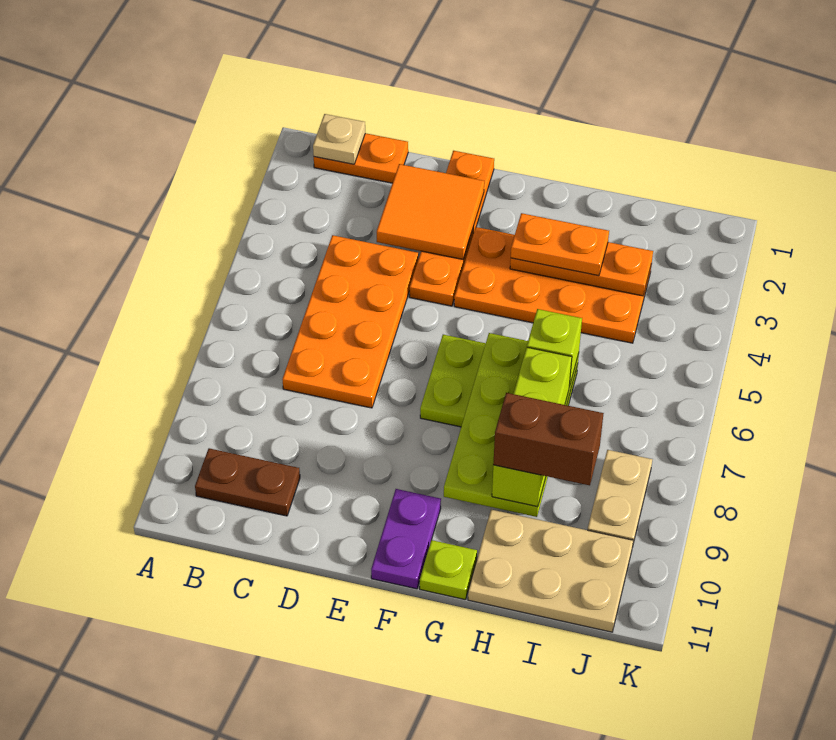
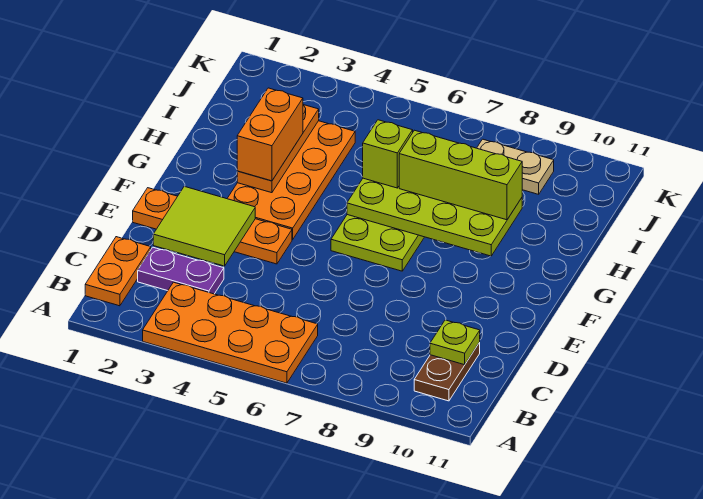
tan plate B1 level 2 -> none
orange plate C4:D7 level 1 -> orange plate A3:B6 level 1
orange tile D2:E3 level 2 -> lime tile D2:E3 level 2
purple plate F10:F11 level 1 -> purple plate C2:C3 level 1
orange plate G3:H3 level 3 -> orange brick G3:H3 level 3
lime plate G11 level 1 -> lime plate C10 level 2
brown brick H9:I9 level 4 -> none
tan plate H10:J11 level 1 -> none

